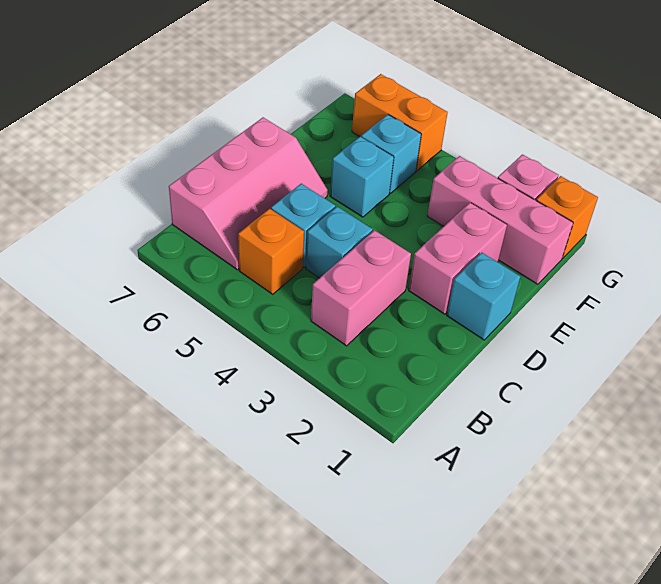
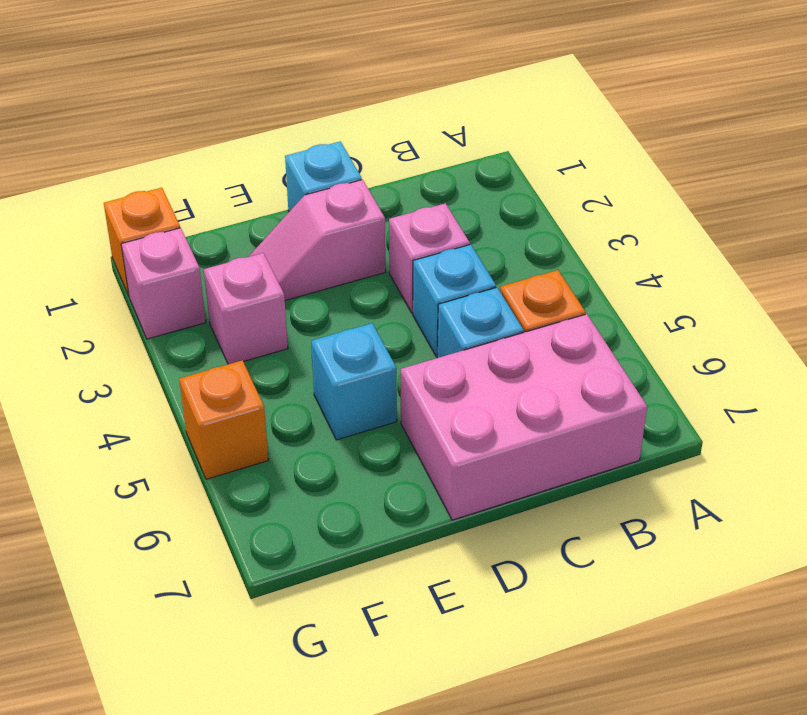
pink brick B3:C3 level 1 -> pink brick C3 level 1
pink slope B6:D7 level 1 top 7 -> pink brick B6:D7 level 1
pink brick D2:E2 level 1 -> pink slope D2:E2 level 1 top D
pink brick F1:F3 level 1 -> pink brick F3 level 1
cyan brick F5 level 1 -> none
orange brick G5:G6 level 1 -> orange brick G5 level 1

